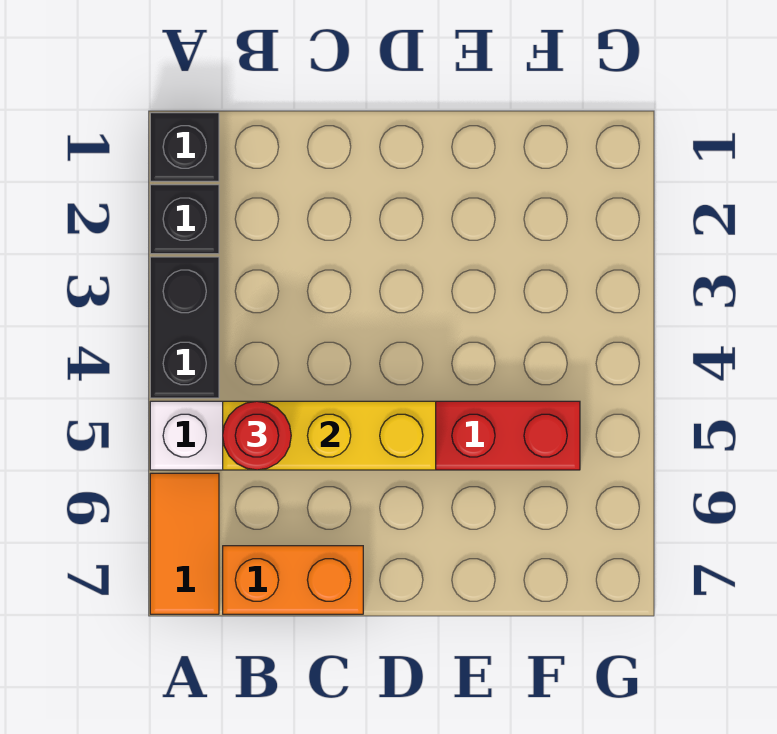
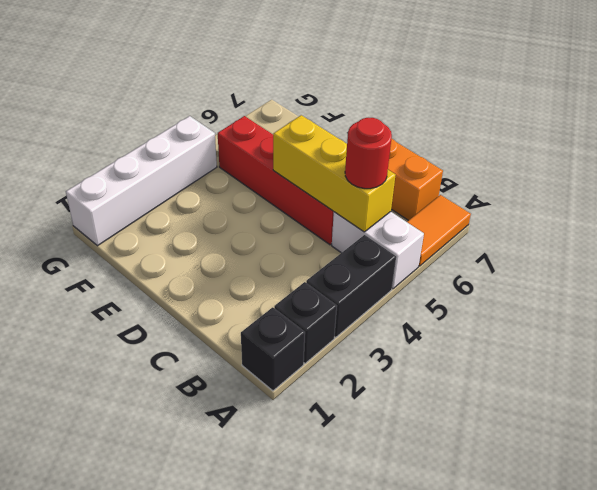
none -> white brick G1:G4 level 1

